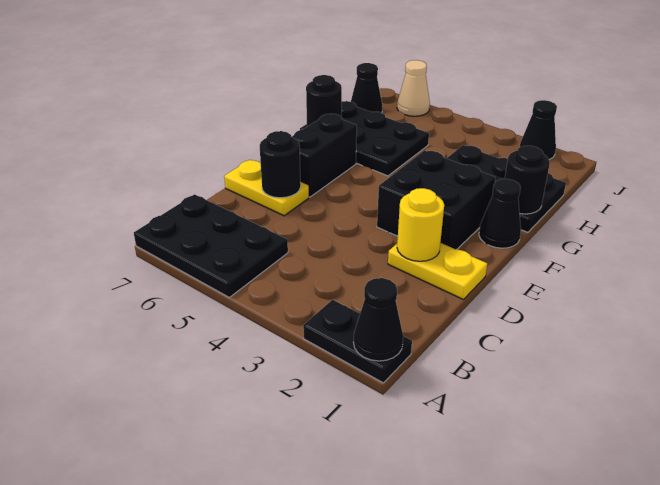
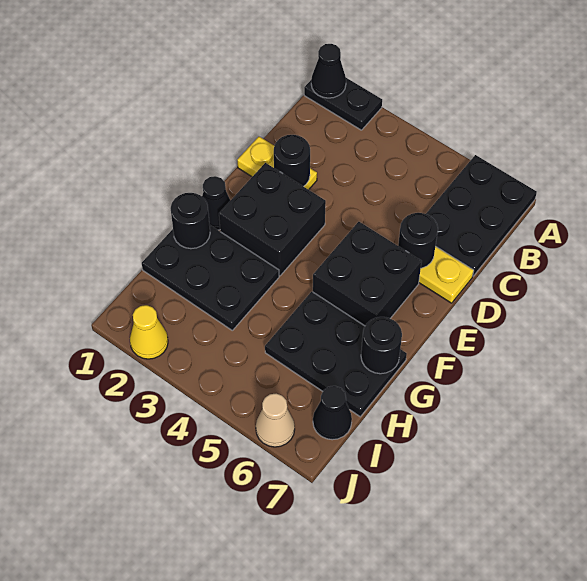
black plate A5:B7 level 1 -> black plate A6:C7 level 1
yellow round brick D2 level 2 -> black round brick D2 level 2
black brick E6:F6 level 1 -> black brick E5:F6 level 1
black cone J2 level 1 -> yellow cone J2 level 1

